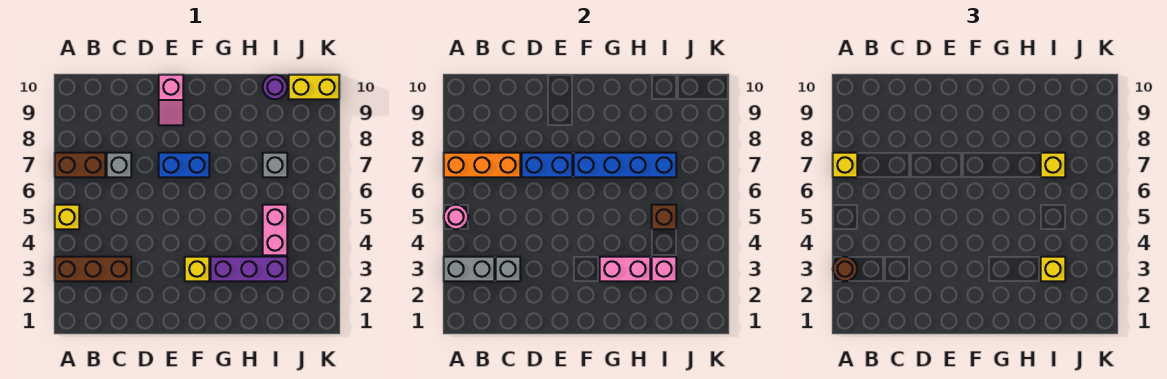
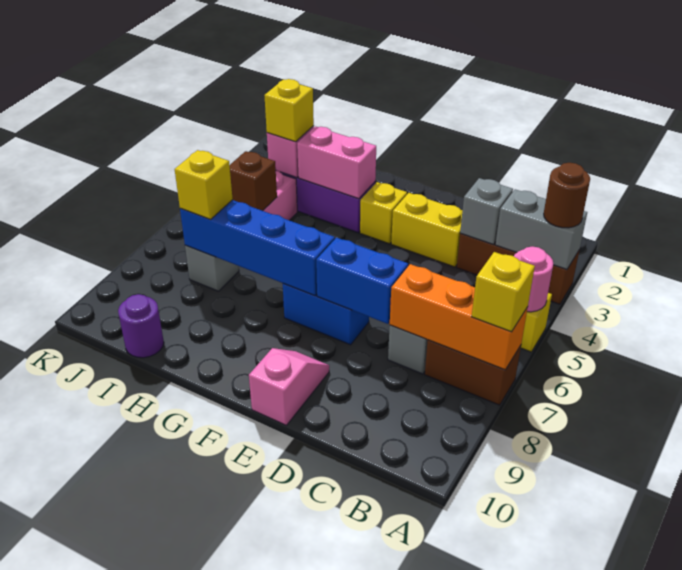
yellow brick J10:K10 level 1 -> yellow brick D3:E3 level 1

